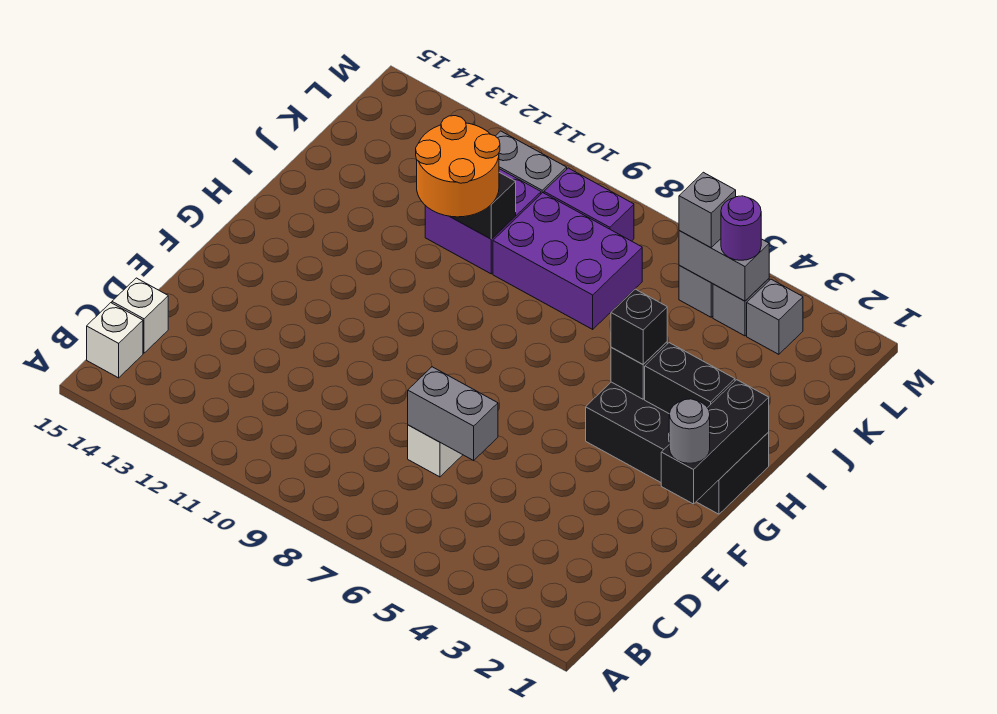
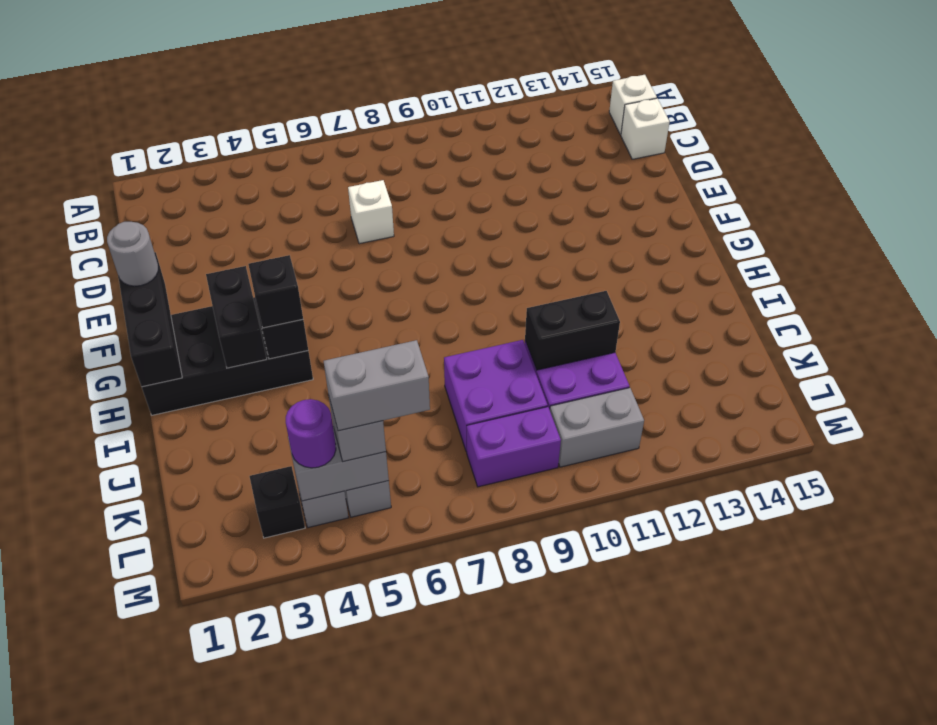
grey brick D6:D7 level 2 -> grey brick L5:L6 level 4
black brick H2:H3 level 2 -> black brick G3:H3 level 2
orange round brick I10:J11 level 3 -> none
purple brick J7:K9 level 1 -> purple brick J8:K9 level 1
grey brick L3 level 1 -> black brick L3 level 1

